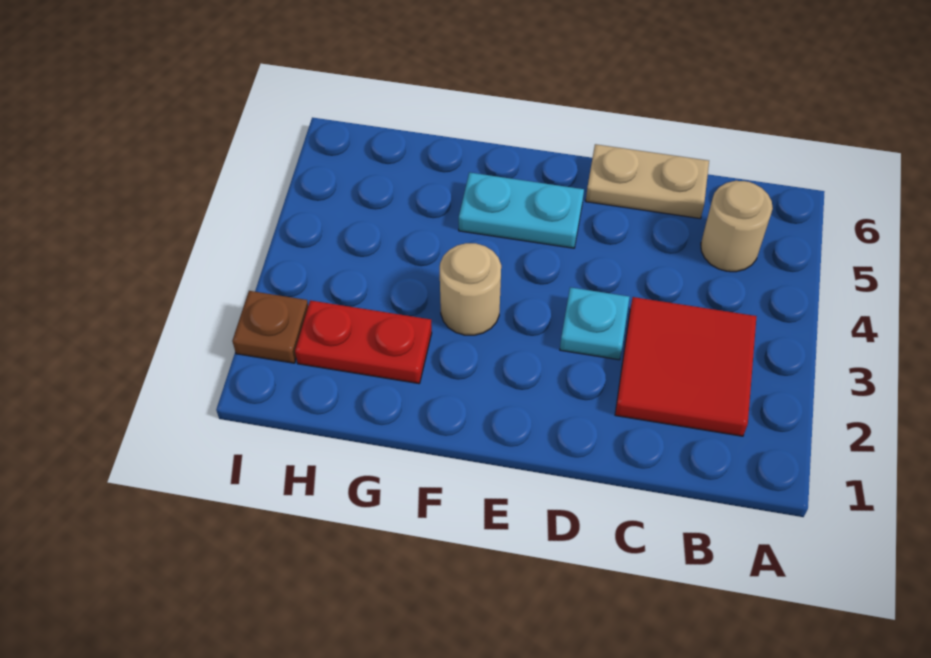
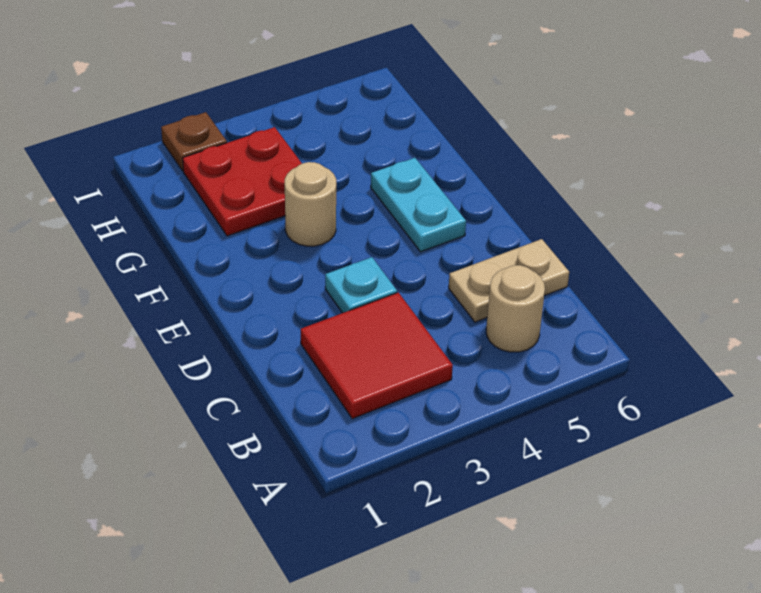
tan plate C6:D6 level 1 -> tan plate C5:C6 level 1
red plate G2:H2 level 1 -> red plate G2:H3 level 1

